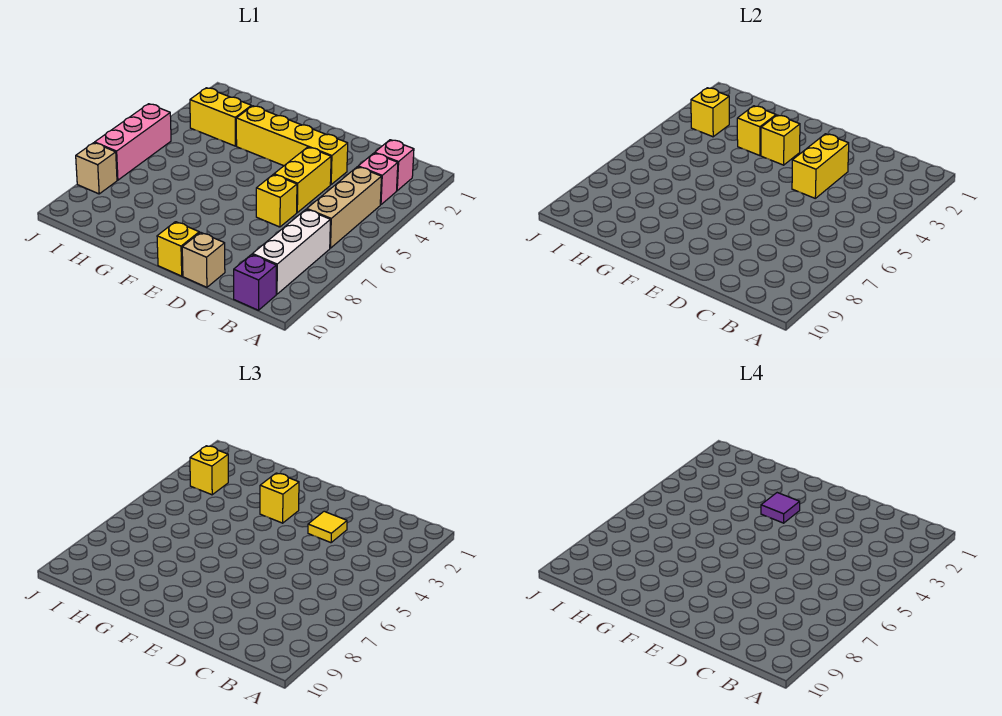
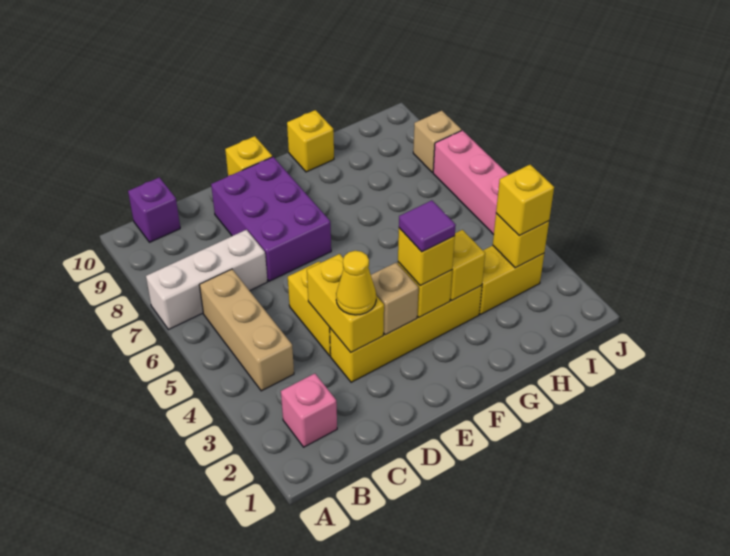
pink brick B3 level 1 -> none
white brick B7:B9 level 1 -> white brick A7:C7 level 1
yellow tile D3 level 3 -> yellow cone D3 level 3
yellow brick D6 level 1 -> yellow brick G10 level 1
none -> purple brick D7:E9 level 1
tan brick D10 level 1 -> tan brick E3 level 2

